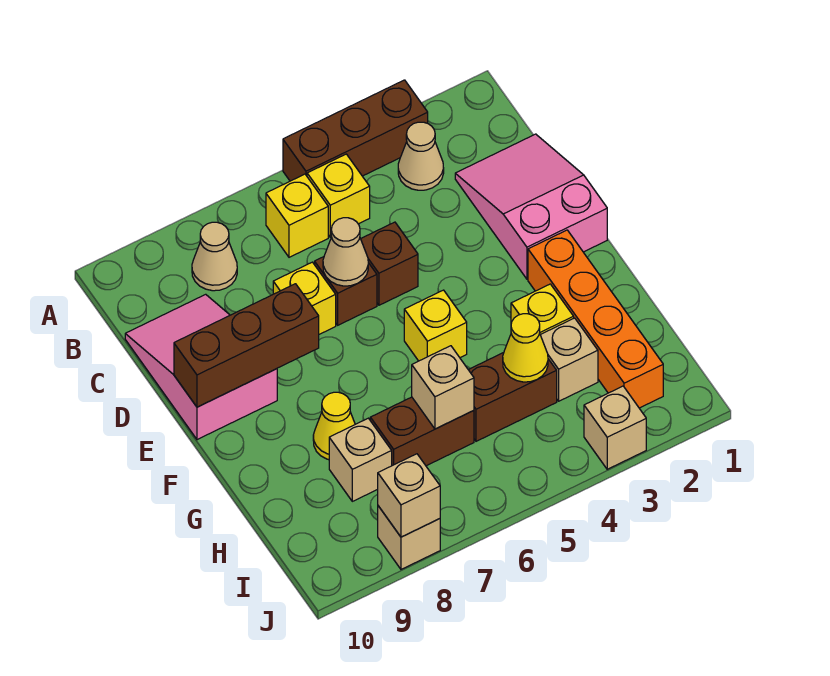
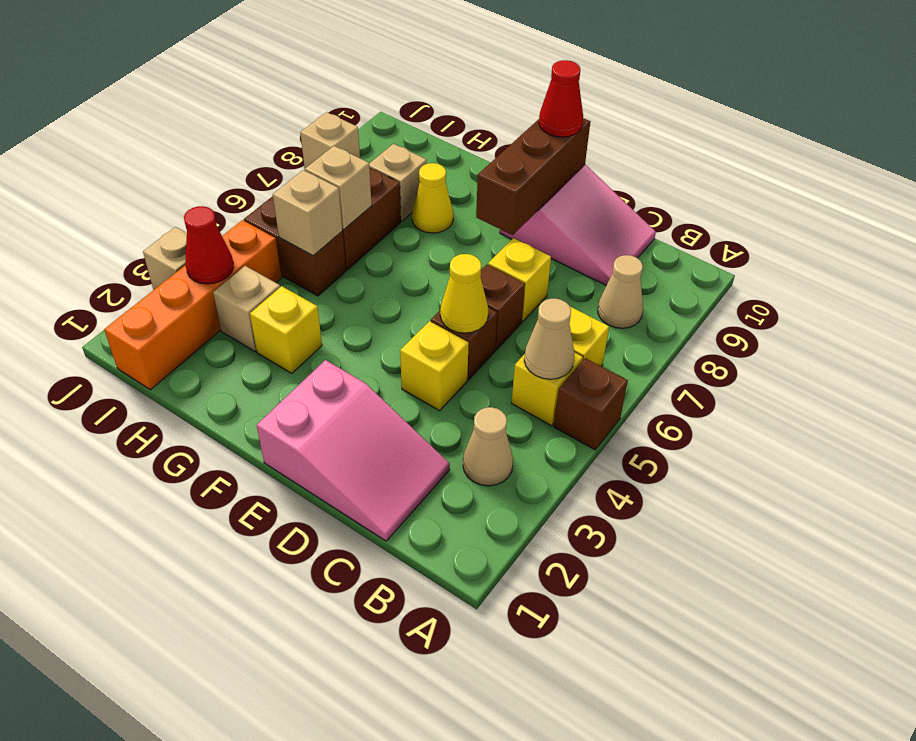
brown brick A3:A5 level 1 -> brown brick A5 level 1
tan cone D6 level 2 -> tan cone B5 level 2
none -> red cone E10 level 3
orange brick F2:I2 level 1 -> orange brick I1:I4 level 1
yellow brick F5 level 1 -> yellow brick D4 level 1
brown brick H4:H5 level 1 -> brown brick H5:I5 level 1
yellow cone H4 level 2 -> yellow cone D5 level 2
none -> red cone I3 level 2
tan brick J8 level 2 -> tan brick H5 level 2

